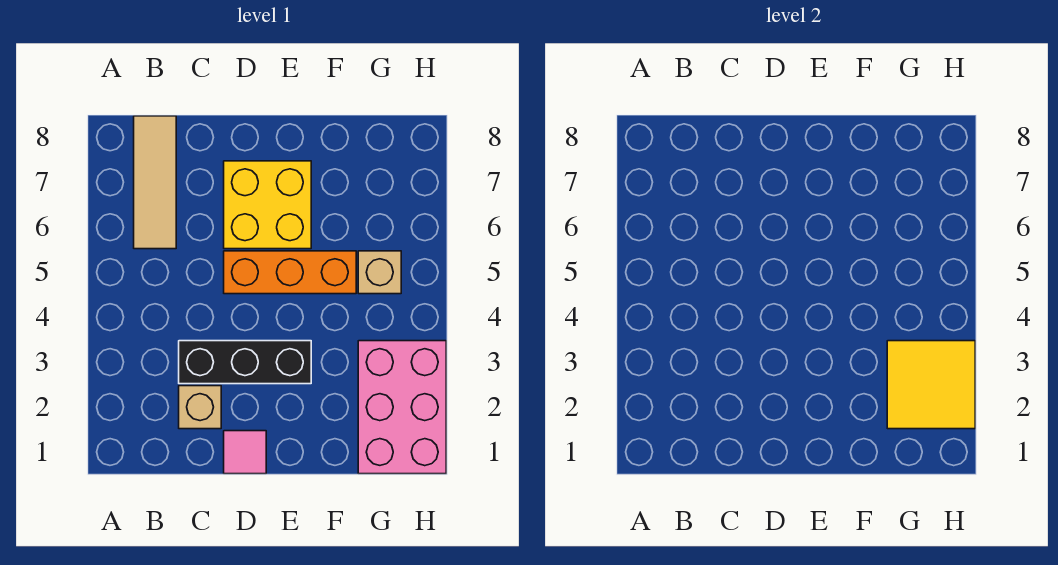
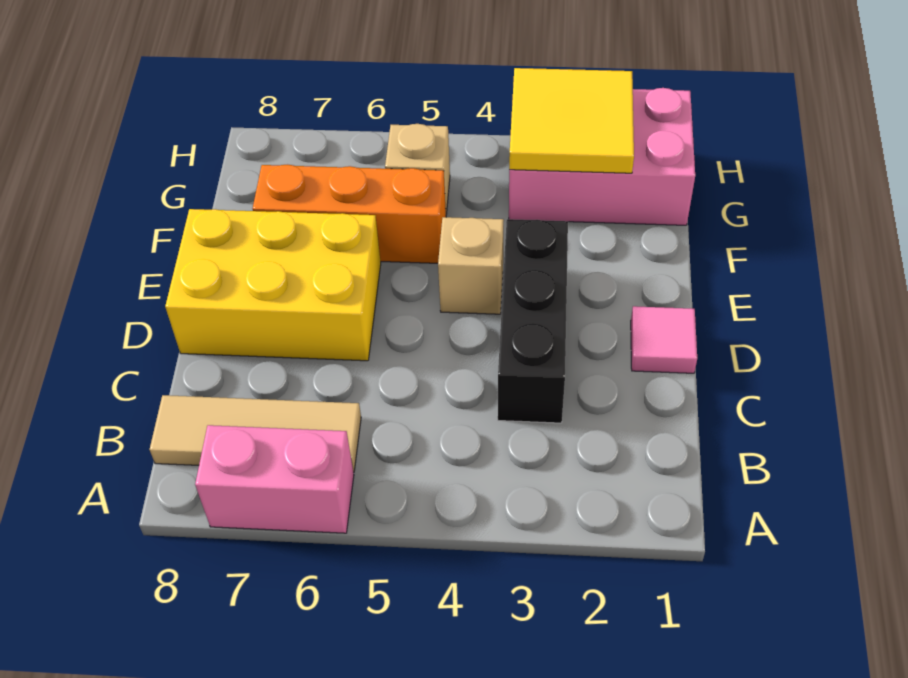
none -> pink brick A6:A7 level 1
tan brick C2 level 1 -> tan brick E4 level 1
orange brick D5:F5 level 1 -> orange brick F5:F7 level 1
yellow brick D6:E7 level 1 -> yellow brick D6:E8 level 1

